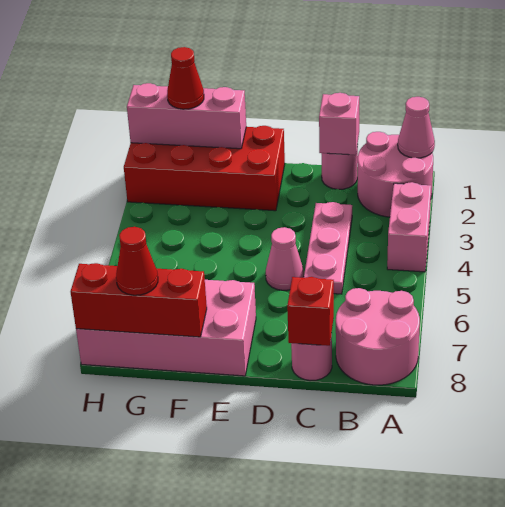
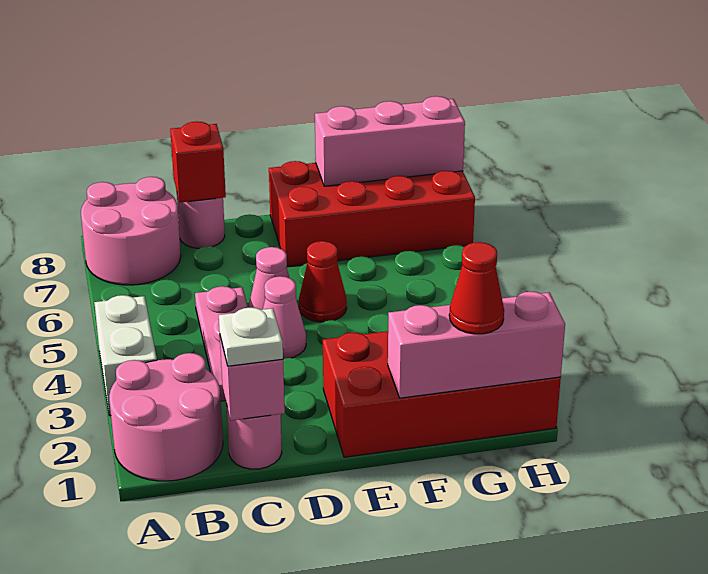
pink cone A1 level 2 -> pink cone D4 level 1
pink brick A3:A4 level 1 -> white brick A3:A4 level 1
none -> white plate C1 level 3
pink brick E7:H8 level 1 -> red brick E7:H8 level 1
red brick F8:H8 level 2 -> pink brick F8:H8 level 2
red cone G8 level 3 -> red cone E5 level 1

